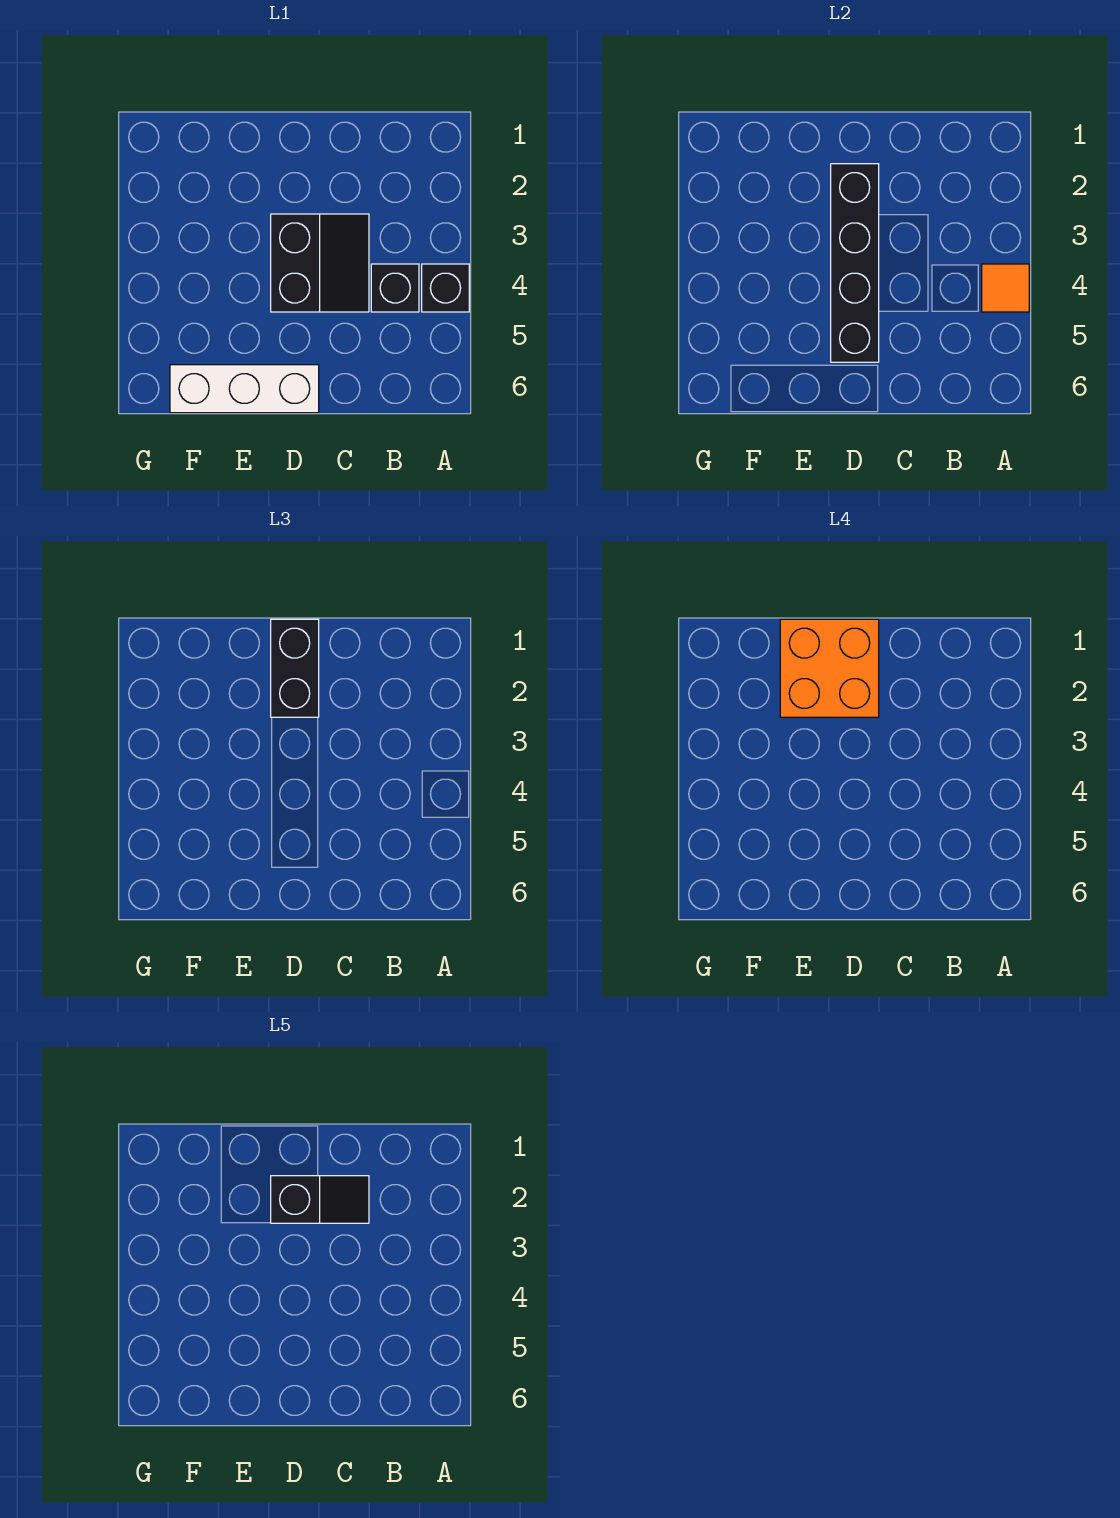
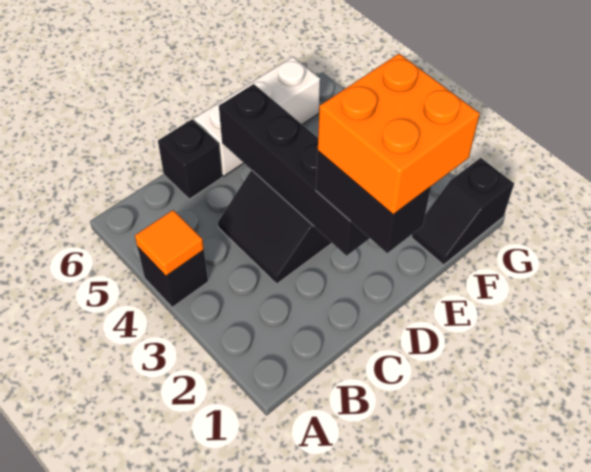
black brick B4 level 1 -> black brick C6 level 1
black slope C2:D2 level 5 top D -> black slope F1:G1 level 1 top G

